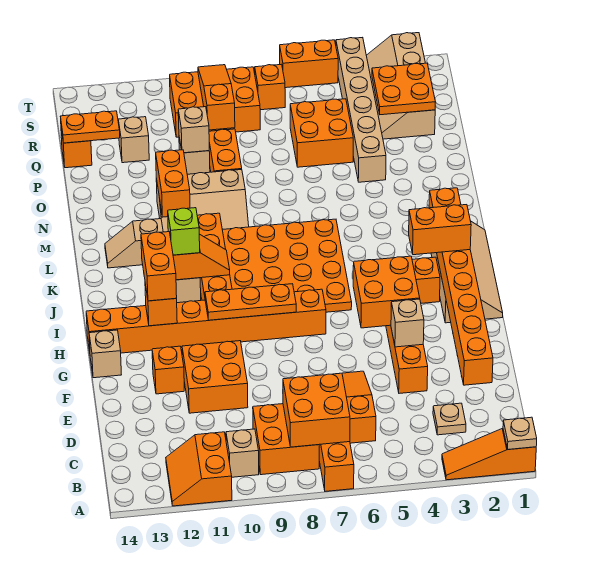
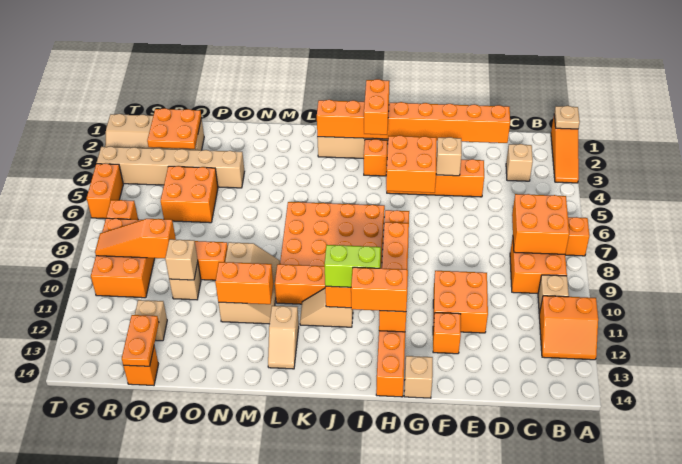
tan plate C3 level 1 -> tan brick C3 level 1
orange slope C6:E6 level 1 top C -> none
lime brick J11 level 3 -> lime brick I11:J11 level 3

